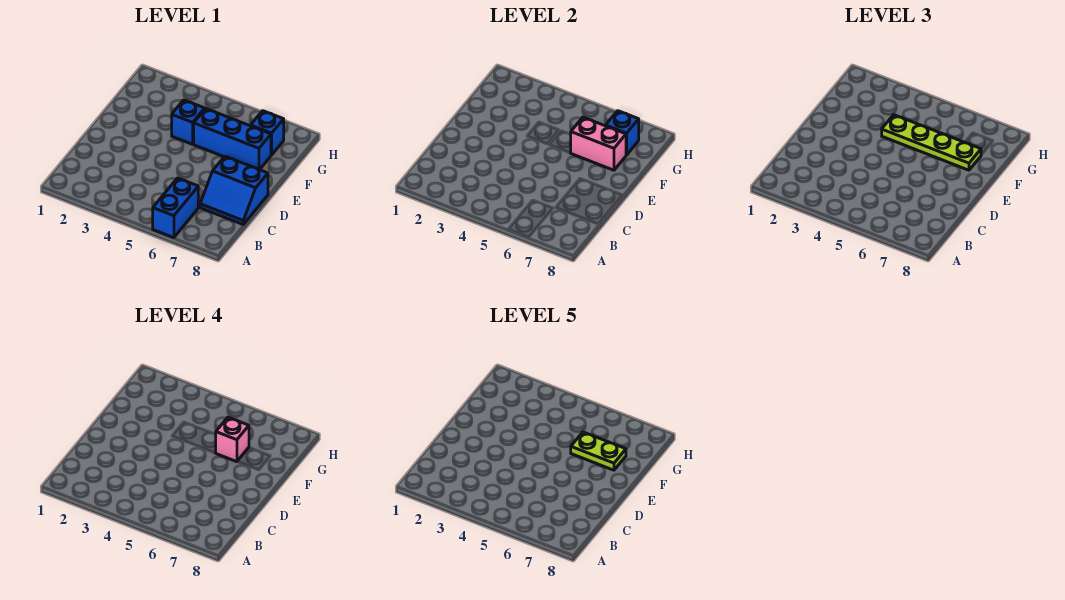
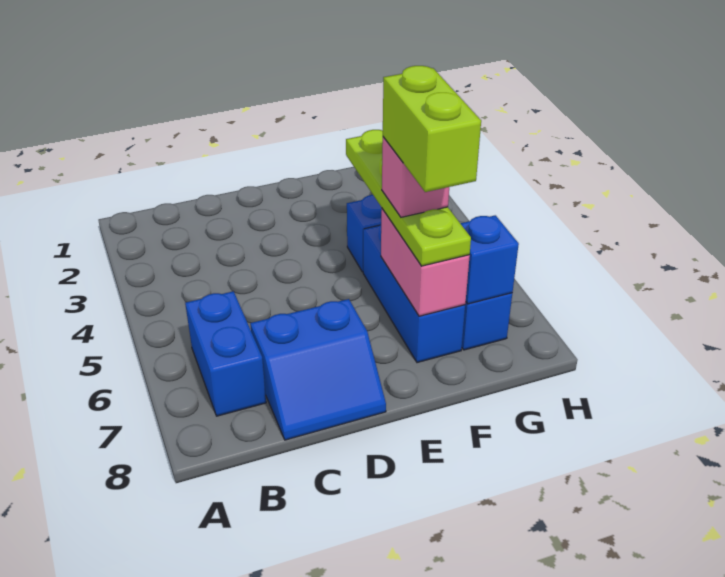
blue brick A6:B6 level 1 -> blue brick B6:B7 level 1
blue slope C7:D8 level 1 top D -> blue slope C7:D8 level 1 top 7
lime plate F6:F7 level 5 -> lime brick F6:F7 level 5

